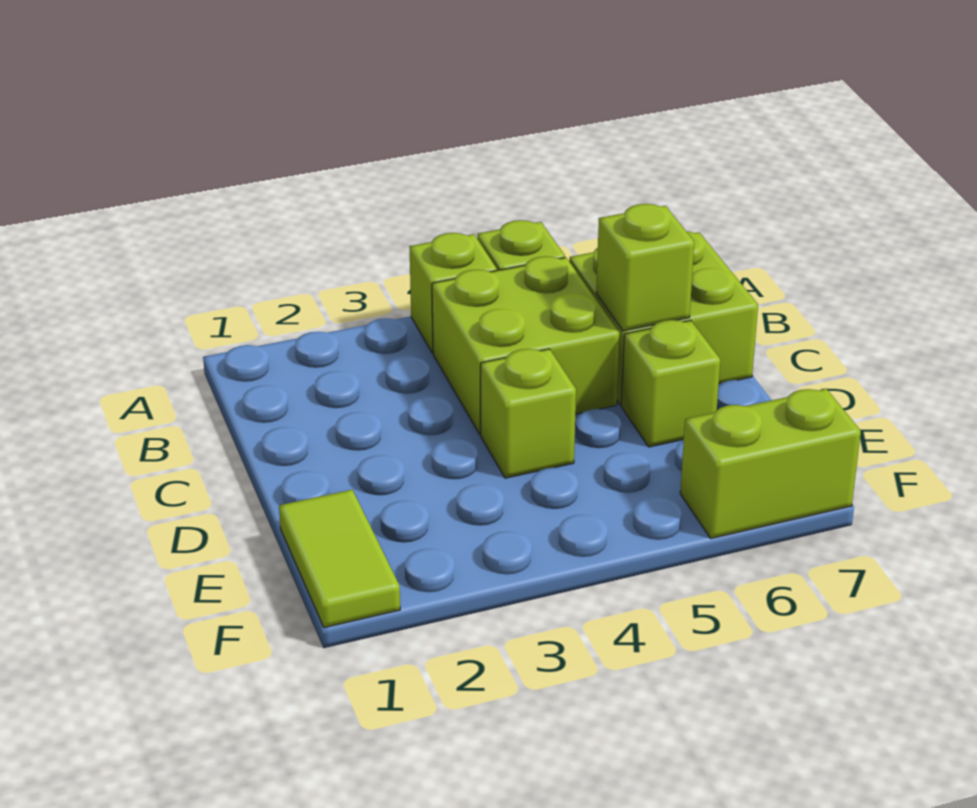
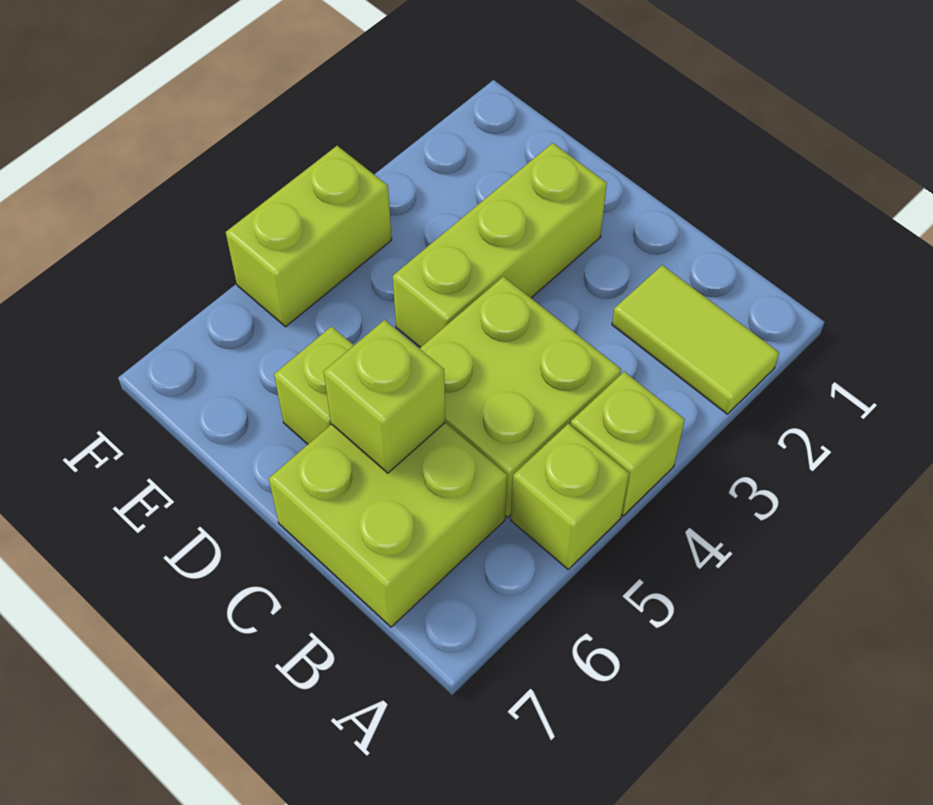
lime brick D4 level 1 -> lime brick D2:D4 level 1
lime tile E1:F1 level 1 -> lime tile A2:B2 level 1
lime brick F6:F7 level 1 -> lime brick F4:F5 level 1

